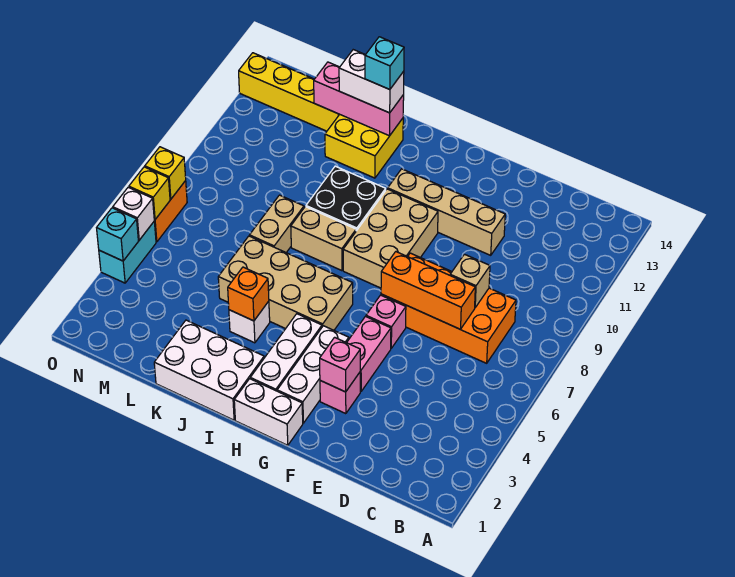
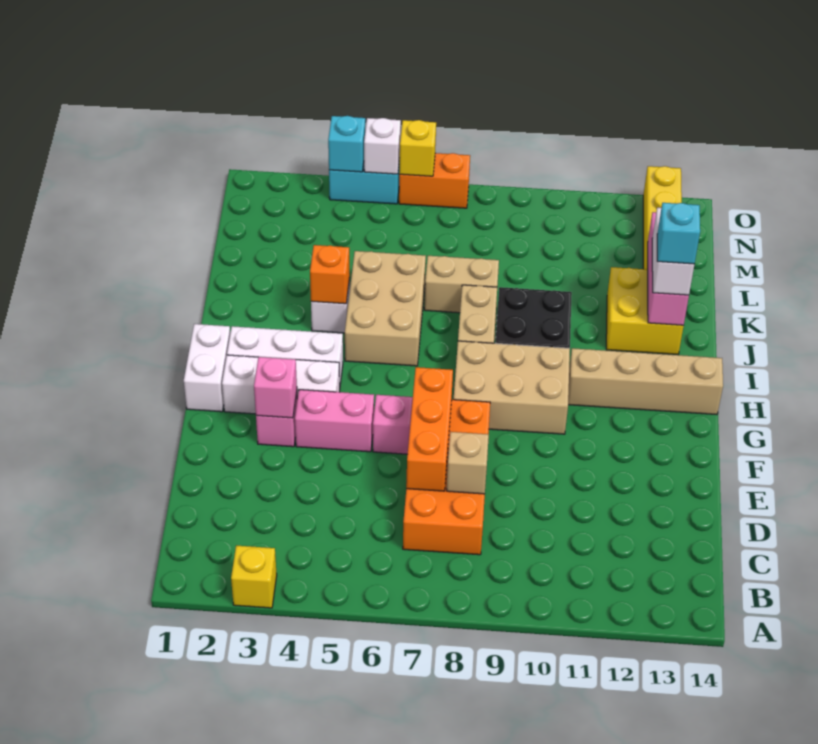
tan brick E11:H11 level 1 -> tan brick H11:H14 level 1
tan brick H5:K6 level 1 -> tan brick I5:K6 level 1
white brick I1:K2 level 1 -> none
yellow brick O7 level 2 -> yellow brick A3 level 1

